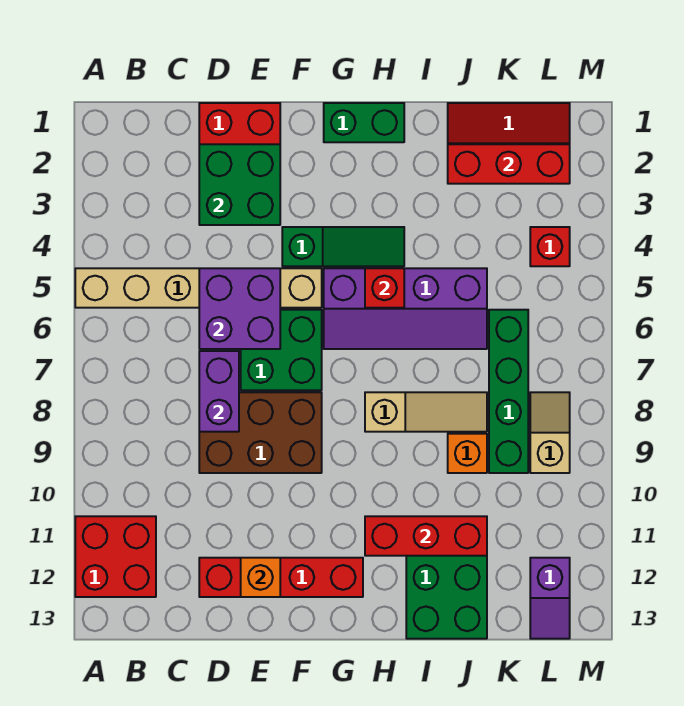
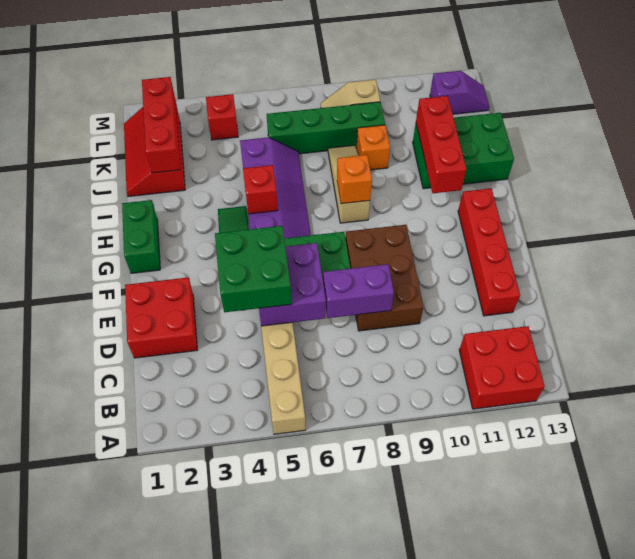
green brick D2:E3 level 2 -> green brick D4:E5 level 3
orange brick E12 level 2 -> orange brick H8 level 2

